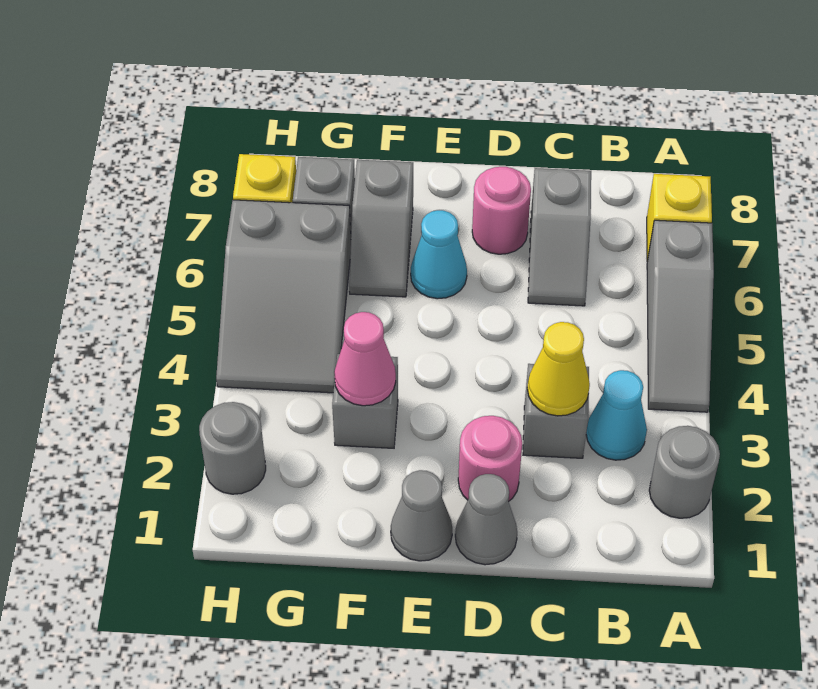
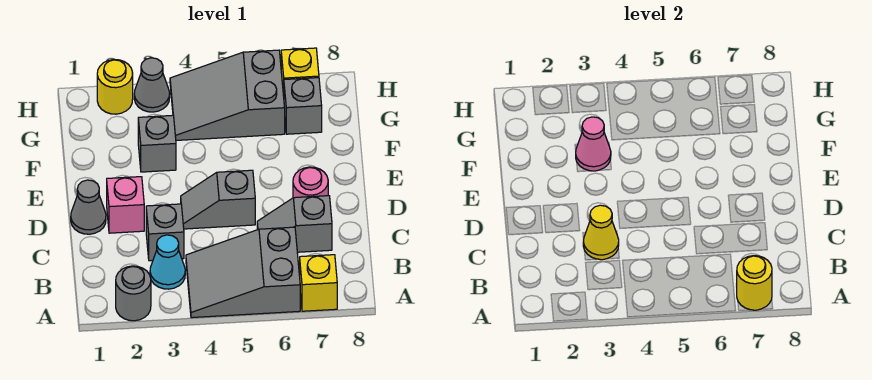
grey slope A4:A6 level 1 top 6 -> grey slope A4:B6 level 1 top 6
none -> yellow round brick A7 level 2
pink round brick D2 level 1 -> pink brick D2 level 1
grey cone E1 level 1 -> grey cone H3 level 1
cyan cone E6 level 1 -> none
grey slope F6:F7 level 1 top 7 -> grey slope D4:D5 level 1 top 5
grey round brick H2 level 1 -> yellow round brick H2 level 1

